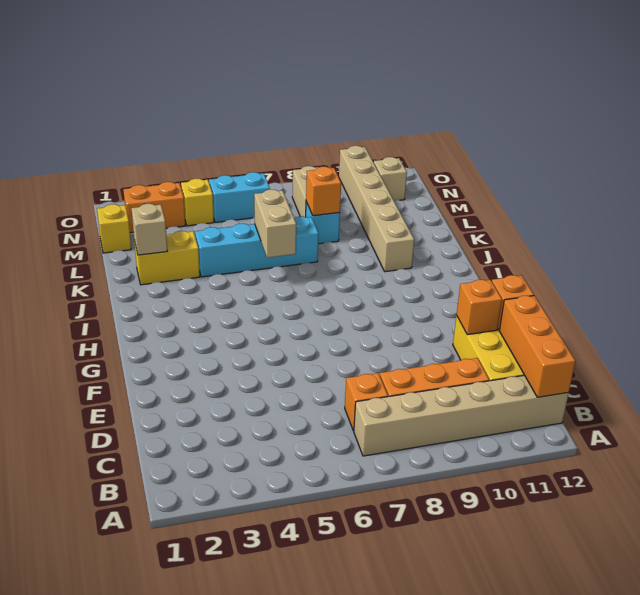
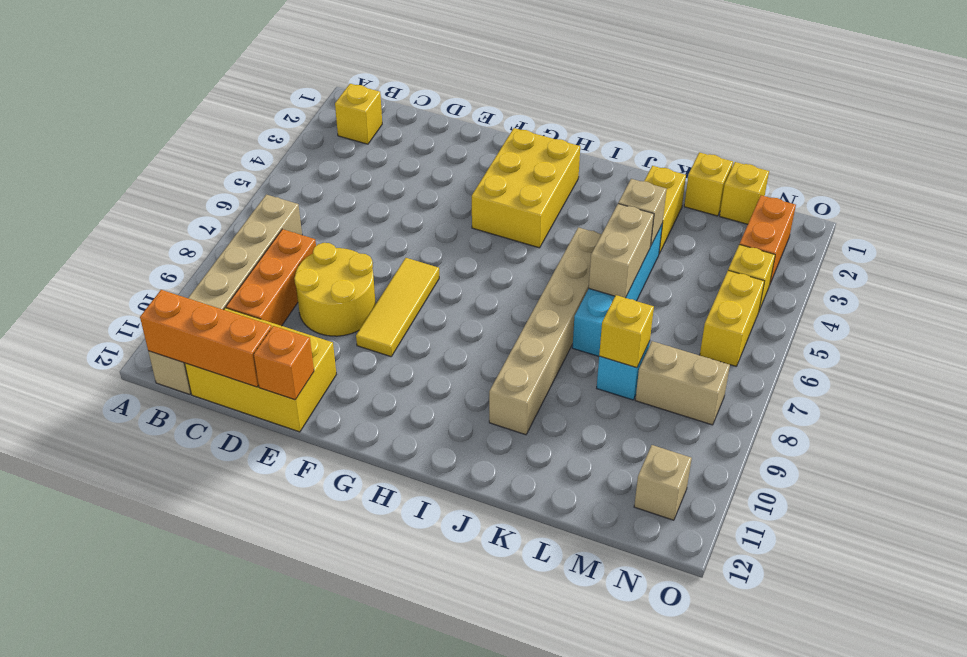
none -> yellow brick B2 level 1
orange brick C7 level 1 -> none
none -> yellow round brick D8:E9 level 1
orange brick E11 level 2 -> none
none -> yellow tile F7:F9 level 1
none -> yellow brick G2:H4 level 1
tan brick J6:K6 level 2 -> tan brick K5:K6 level 2
tan brick J10:O10 level 1 -> tan brick J5:J10 level 1
tan brick K2 level 2 -> tan brick K4 level 2
none -> yellow brick L1 level 1
orange brick L8 level 2 -> yellow brick L8 level 2
cyan brick N5:N6 level 1 -> yellow brick N5:N6 level 1

